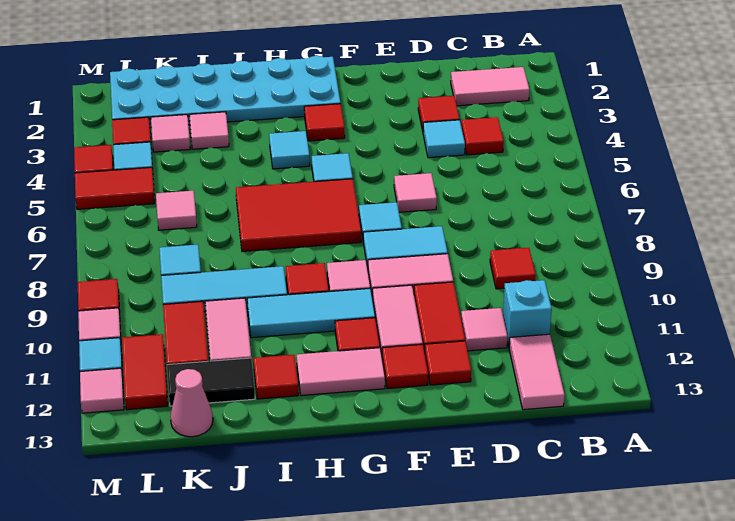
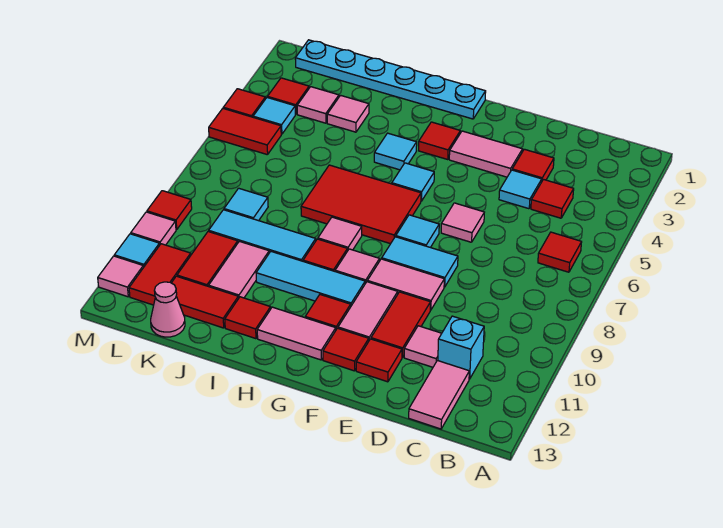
pink tile B2:C2 level 1 -> pink tile E3:F3 level 1
red tile C9 level 1 -> red tile B6 level 1
cyan plate G1:L2 level 1 -> cyan plate G1:L1 level 1
black tile J12:K12 level 1 -> red tile J12:K12 level 1
pink tile K6 level 1 -> pink tile H8 level 1

